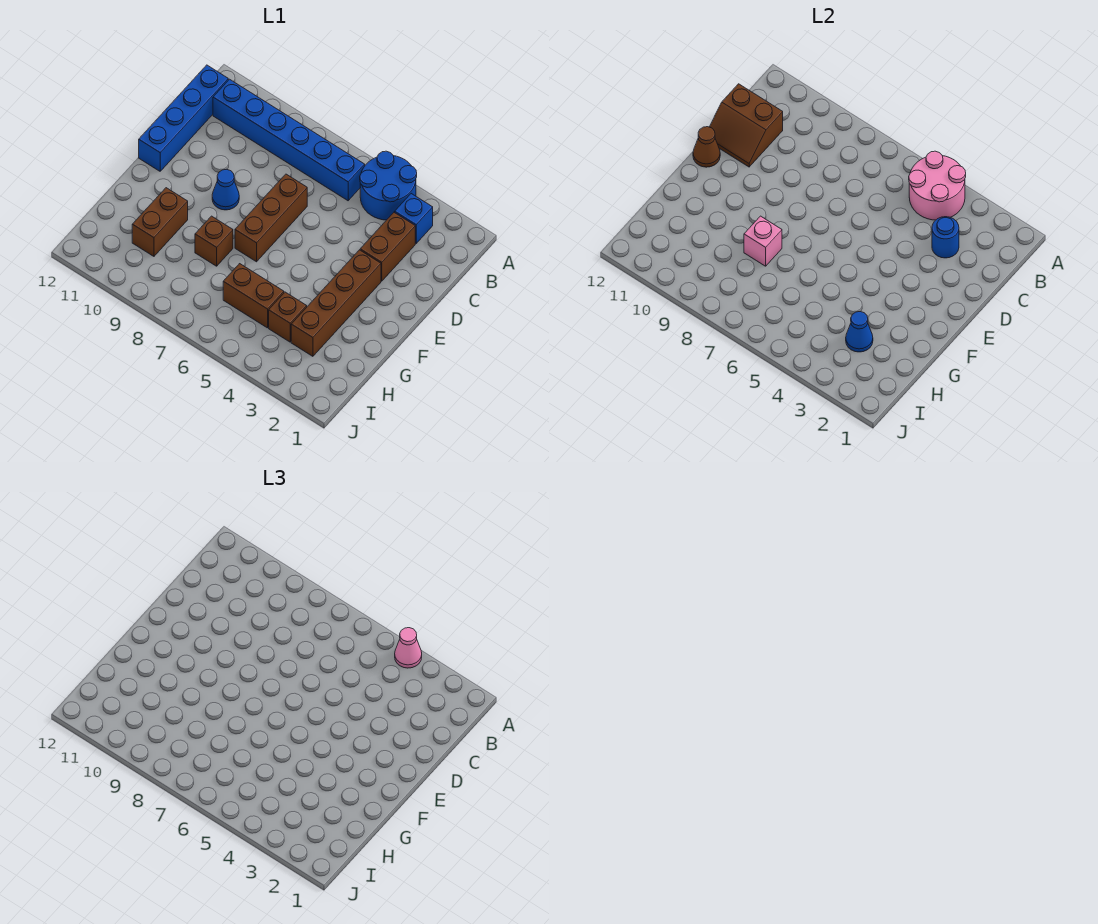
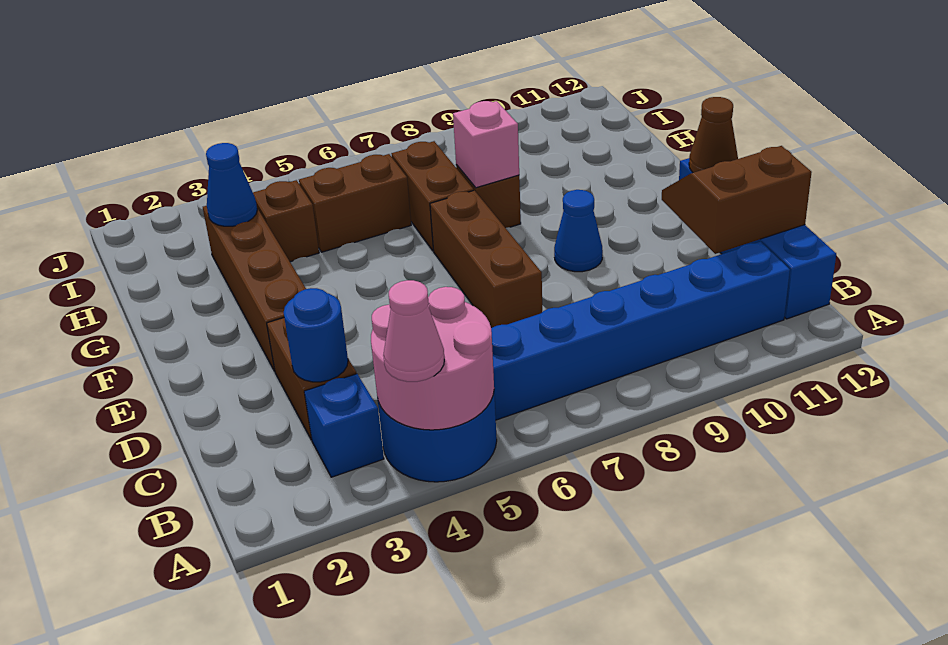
brown brick G10:H10 level 1 -> brown brick G7:H7 level 1

